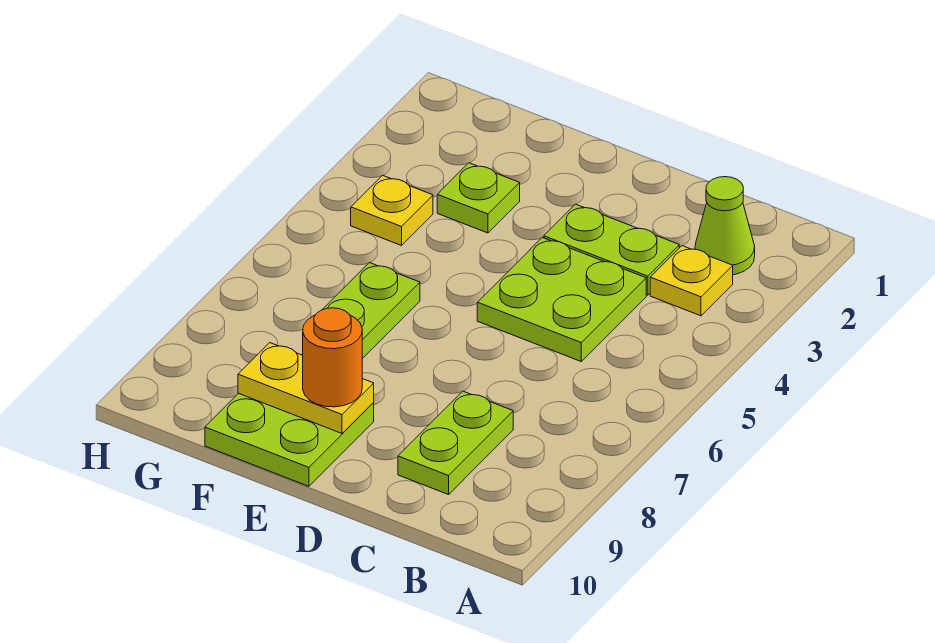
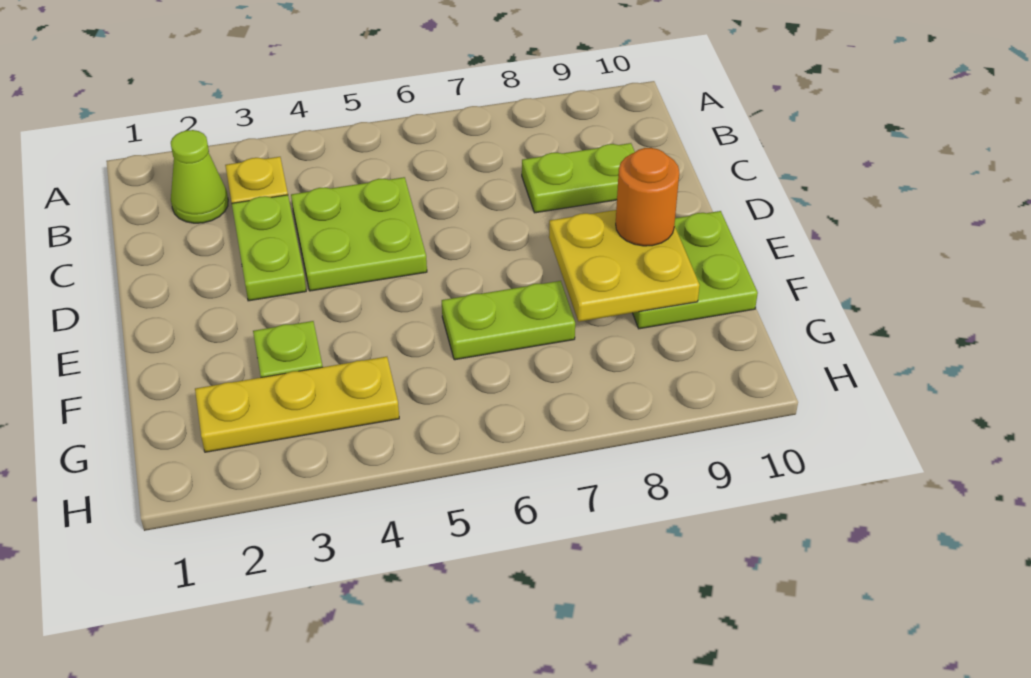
yellow plate E9:F9 level 2 -> yellow plate E8:F9 level 2
yellow plate G4 level 1 -> yellow plate G2:G4 level 1

